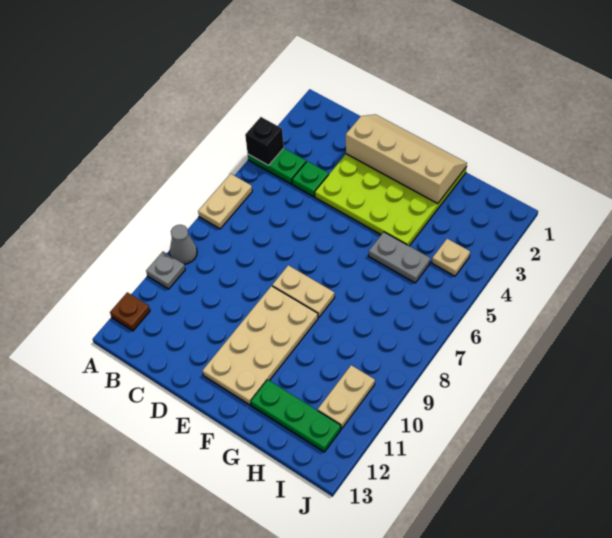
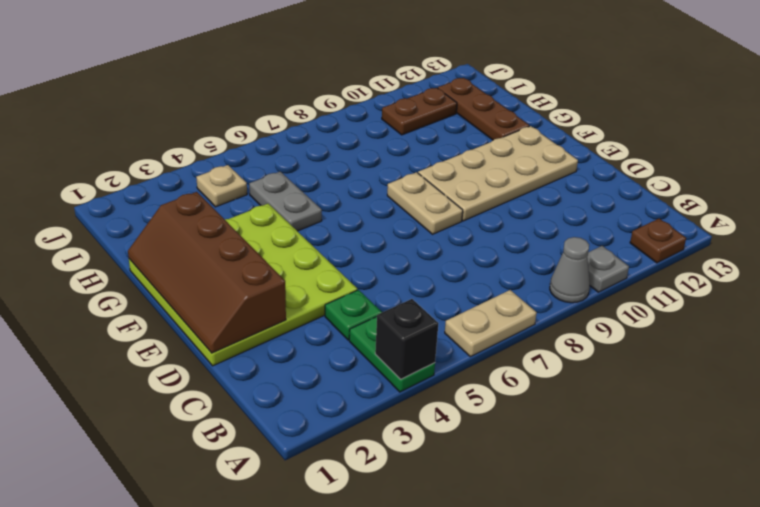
tan slope D1:G2 level 2 top 2 -> brown slope D1:G2 level 2 top 2
green plate G12:I12 level 1 -> brown plate G12:I12 level 1
tan plate I10:I11 level 1 -> brown plate I10:I11 level 1

